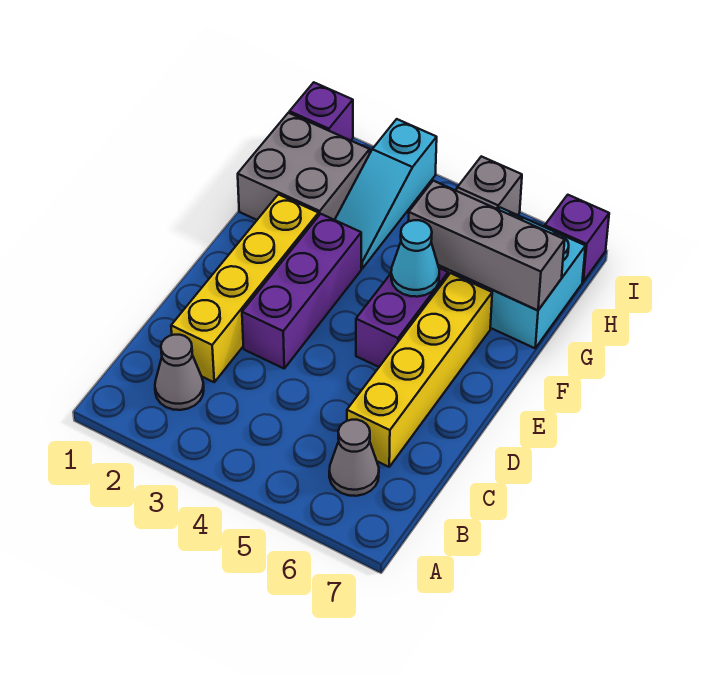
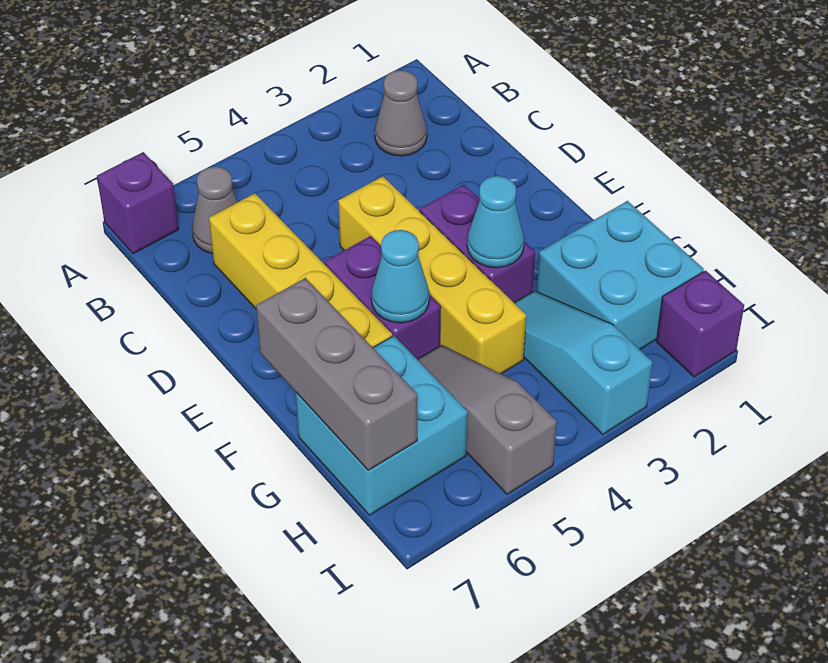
yellow brick C2:F2 level 1 -> yellow brick D4:G4 level 1
purple brick D3:F3 level 1 -> purple brick E3:F3 level 1
none -> cyan cone F3 level 2
grey brick G1:H2 level 1 -> cyan brick G1:H2 level 1
grey brick G5:G7 level 2 -> grey brick F7:H7 level 2
purple brick I7 level 1 -> purple brick A7 level 1

